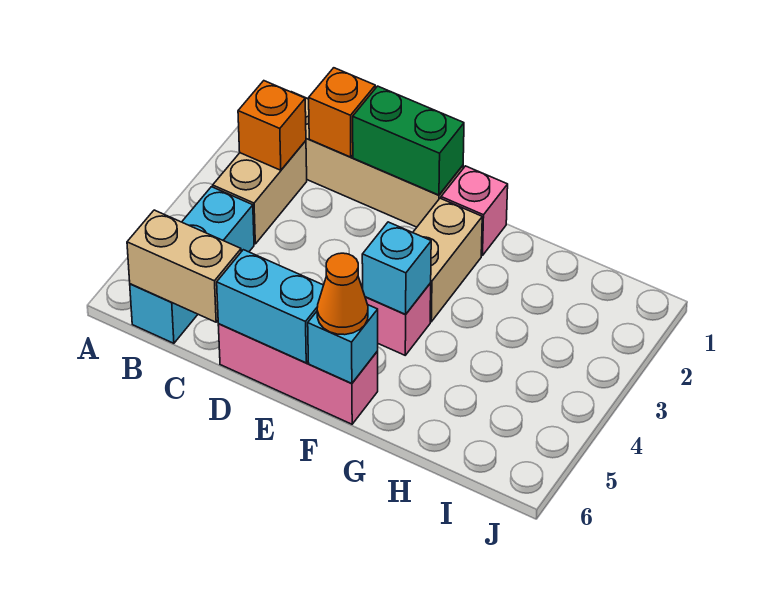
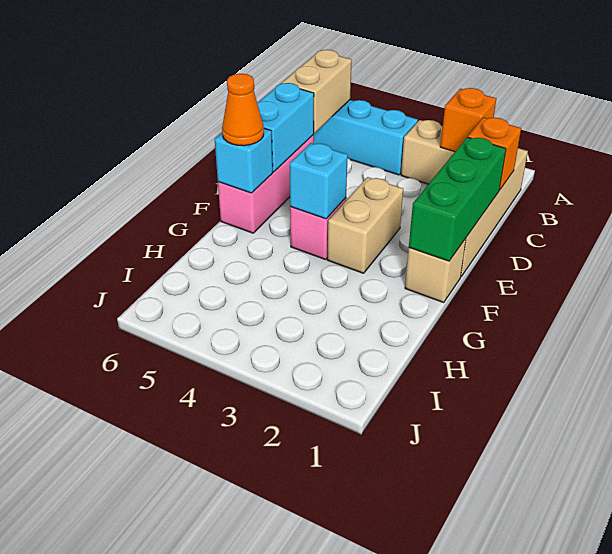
green brick D1:E1 level 2 -> green brick D1:F1 level 2
pink brick F1 level 1 -> tan brick F1 level 1
tan brick F2:F3 level 1 -> tan brick E3:F3 level 1

